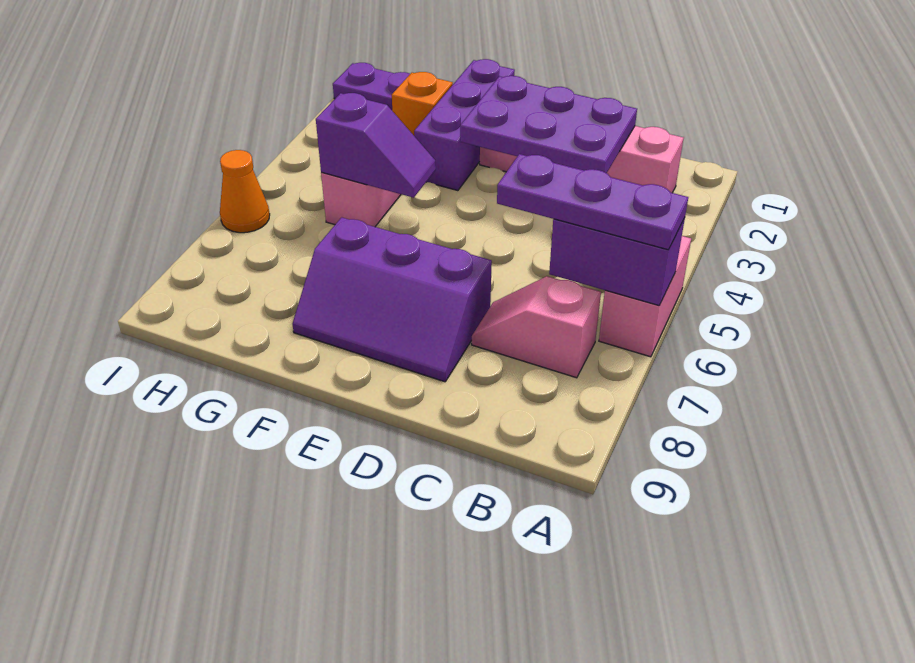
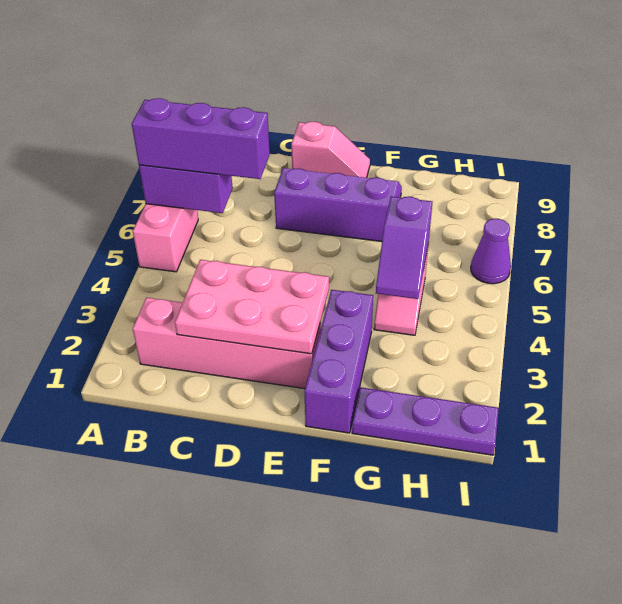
purple plate A6:C6 level 3 -> purple brick A6:C6 level 3
pink slope B7:C7 level 1 top B -> pink slope D9:E9 level 1 top D
purple plate C2:E3 level 2 -> pink plate C2:E3 level 2
purple slope F5:G5 level 2 top G -> purple slope G4:G5 level 2 top 5
orange brick G2 level 1 -> none
orange cone I6 level 1 -> purple cone I6 level 1

